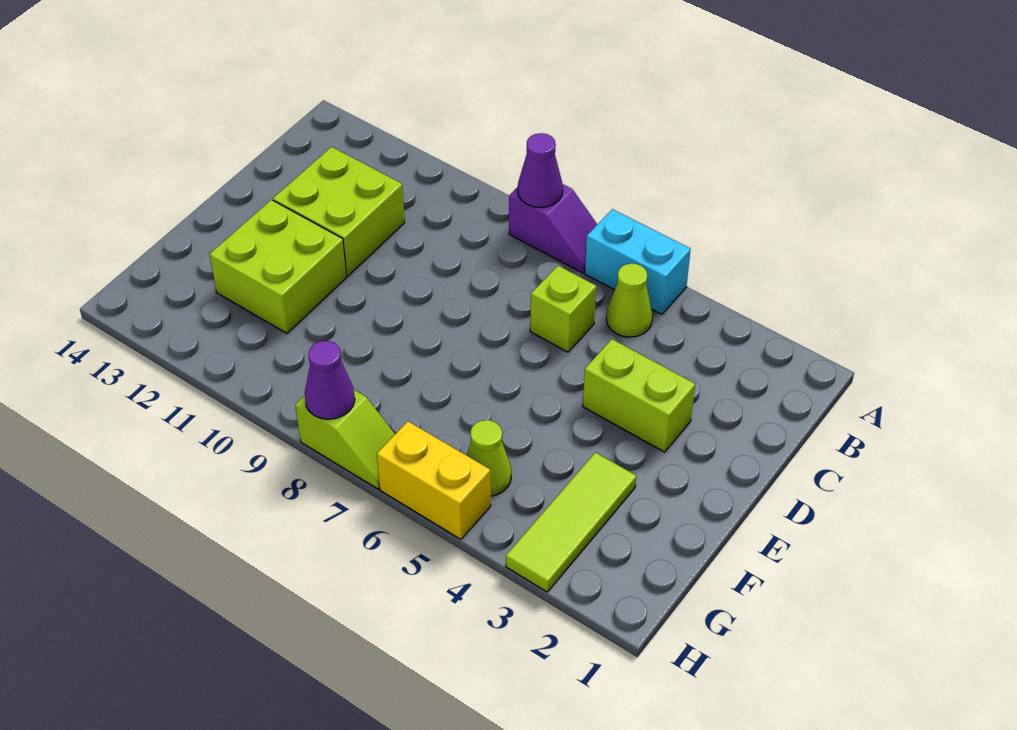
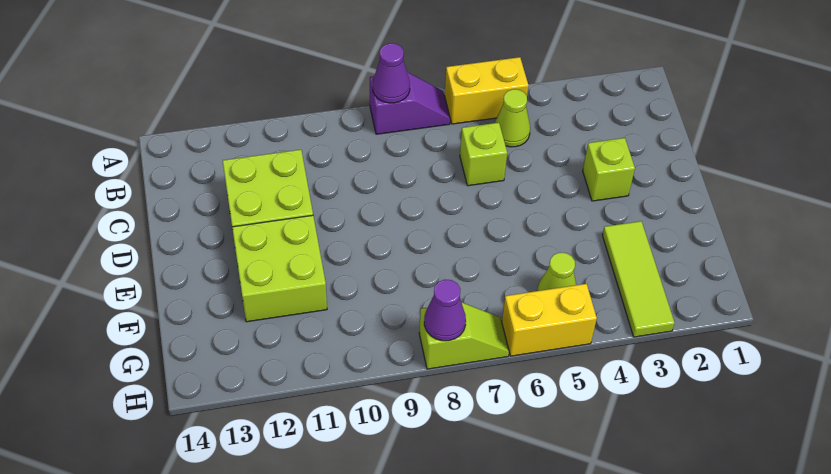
cyan brick A5:A6 level 1 -> yellow brick A5:A6 level 1
lime brick D3:D4 level 1 -> lime brick D3 level 1

